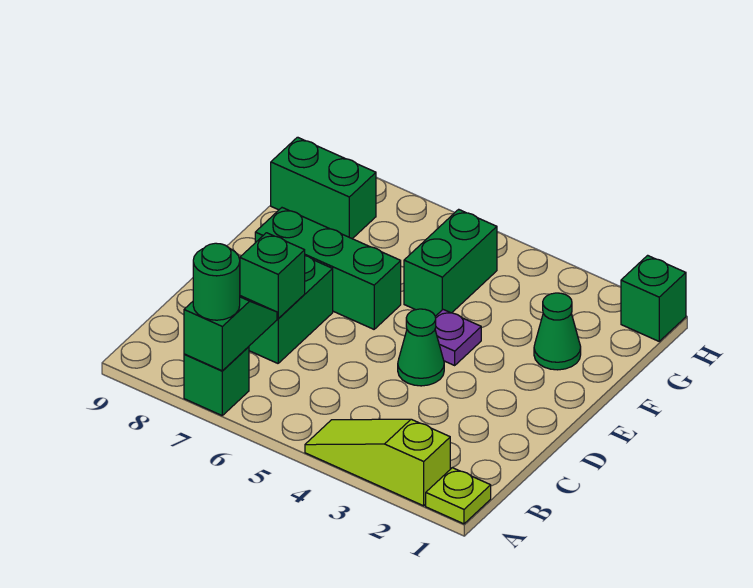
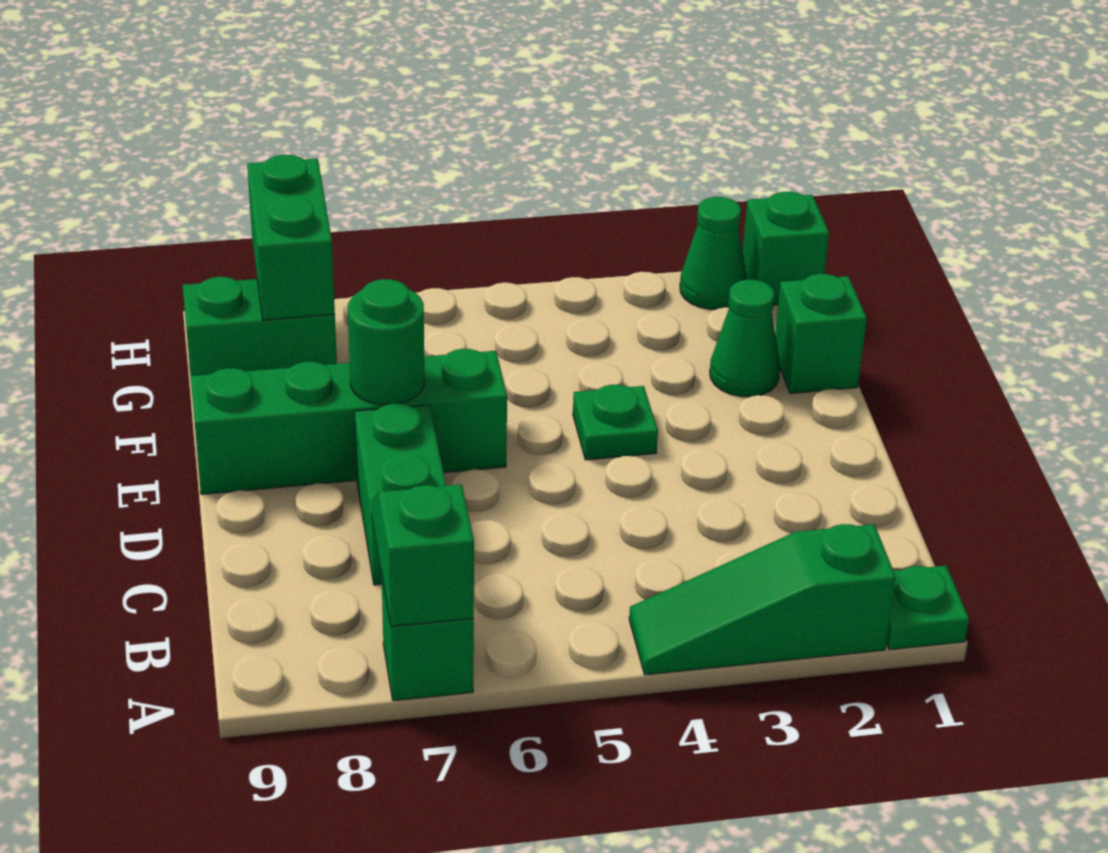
lime plate A1 level 1 -> green plate A1 level 1
lime slope A2:A4 level 1 top 2 -> green slope A2:A4 level 1 top 2
green round brick A7 level 3 -> green round brick E7 level 2
green brick C7 level 2 -> green brick F1 level 1
green cone D4 level 1 -> green cone H2 level 1
purple plate E4 level 1 -> green plate E4 level 1
green brick E6:E8 level 1 -> green brick E6:E9 level 1
green brick F5:G5 level 1 -> green brick G8:H8 level 2

